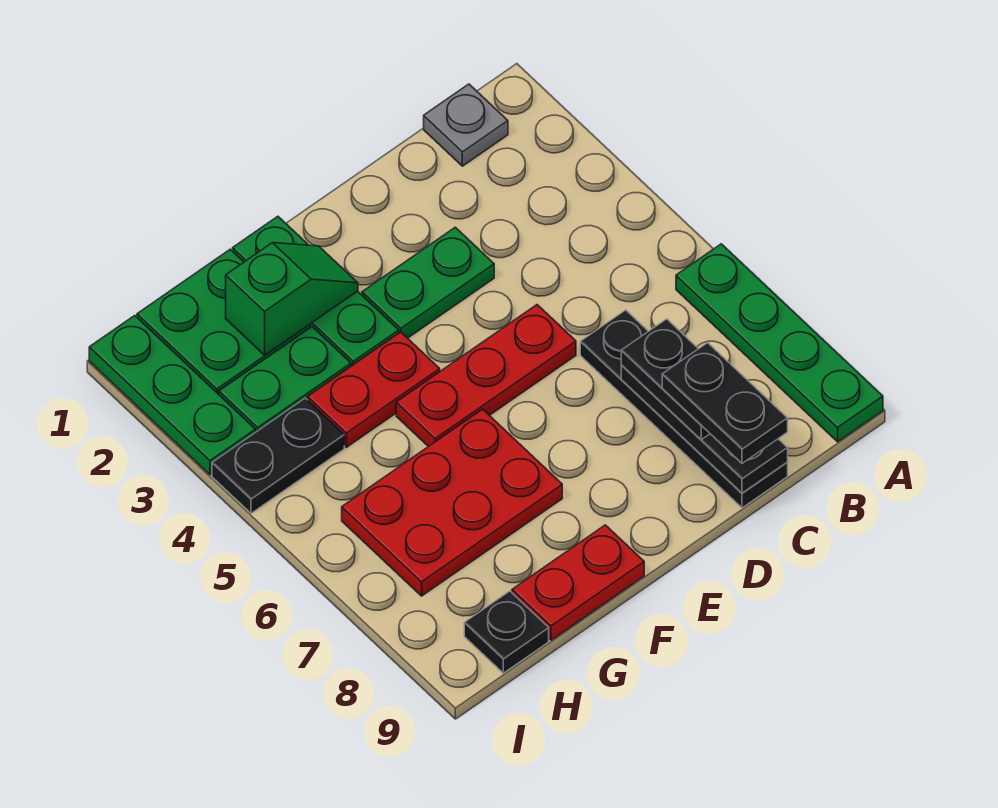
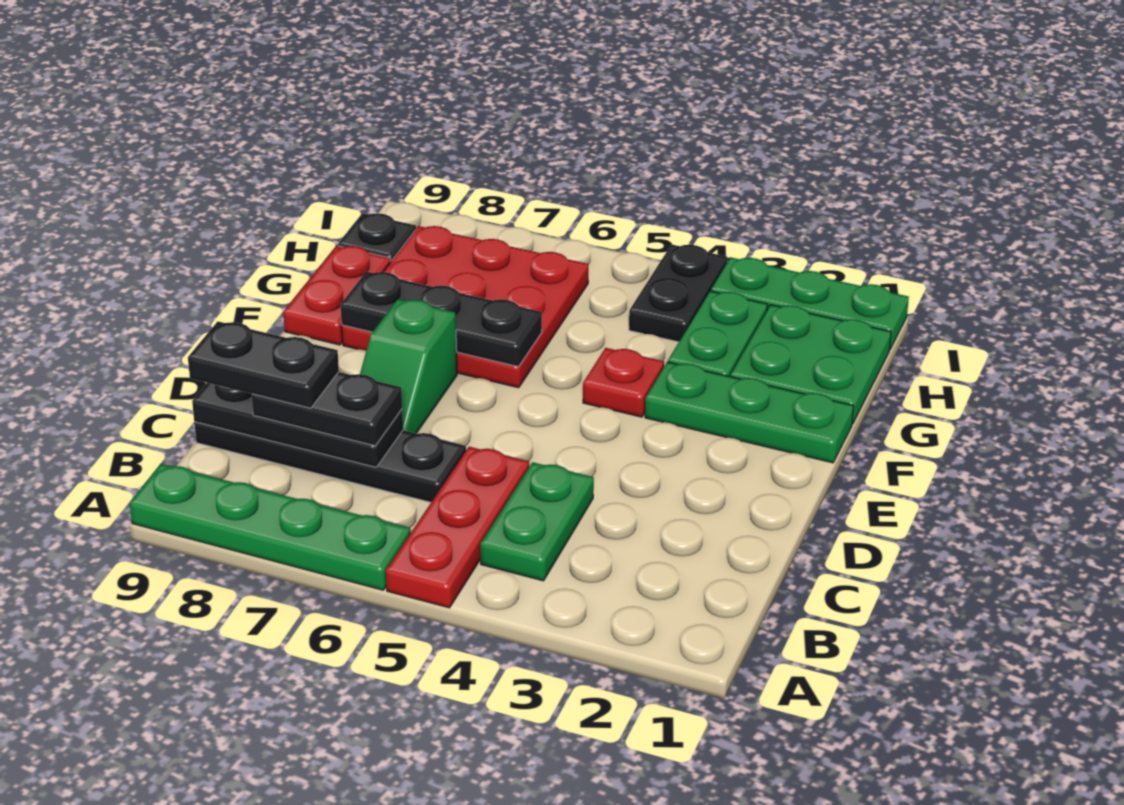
grey plate B1 level 1 -> none
green plate D3:E3 level 1 -> green plate B4:C4 level 1
red plate D5:F5 level 1 -> red plate A5:C5 level 1
green slope F2:G2 level 2 top G -> green slope D7:E7 level 1 top E
red plate F4:G4 level 1 -> red plate F4 level 1
red plate F6:H7 level 1 -> red plate F6:H8 level 1
none -> black plate F6:F8 level 2

